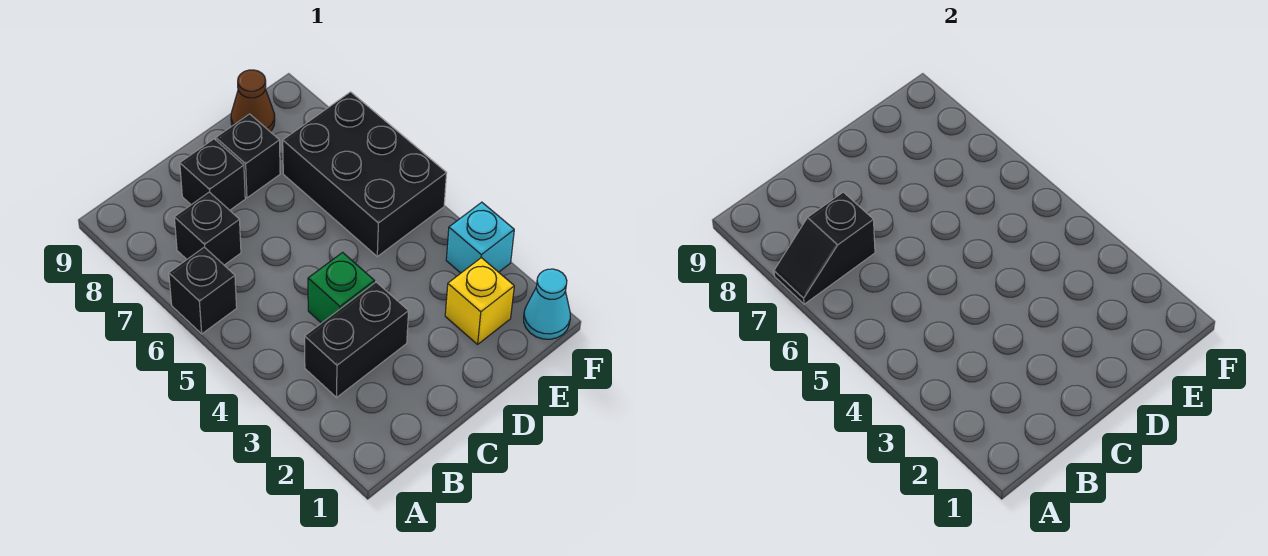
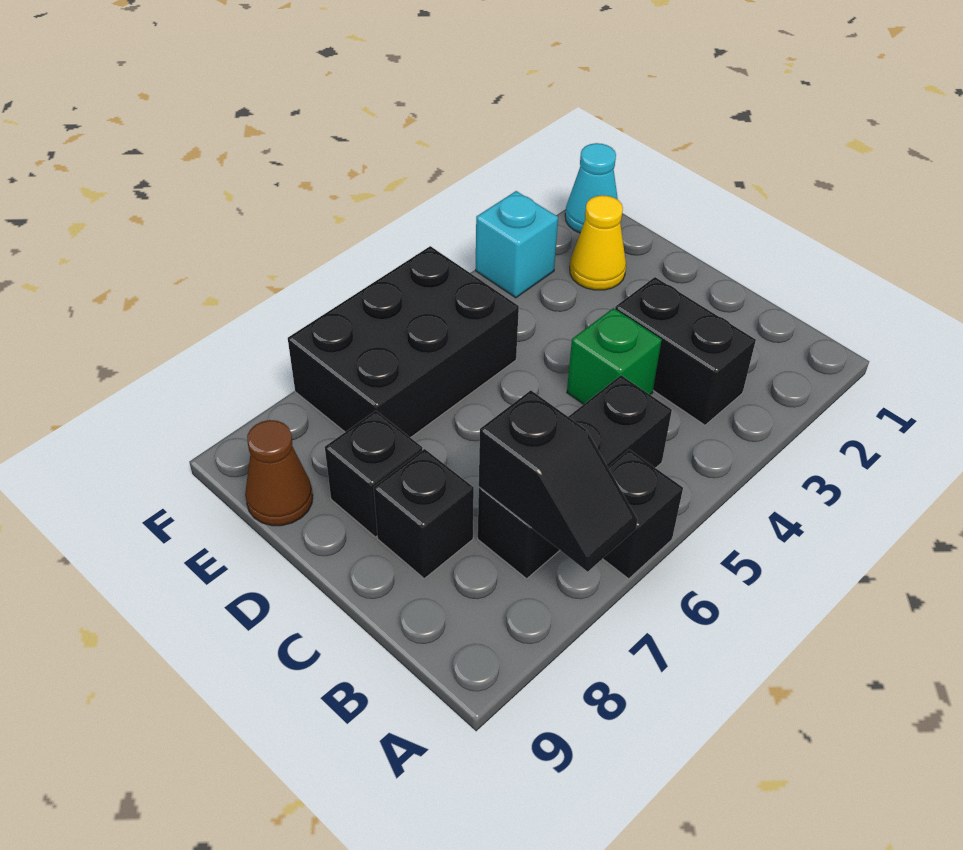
black brick B7 level 1 -> black brick B5:B7 level 1
yellow brick E2 level 1 -> yellow cone E2 level 1

